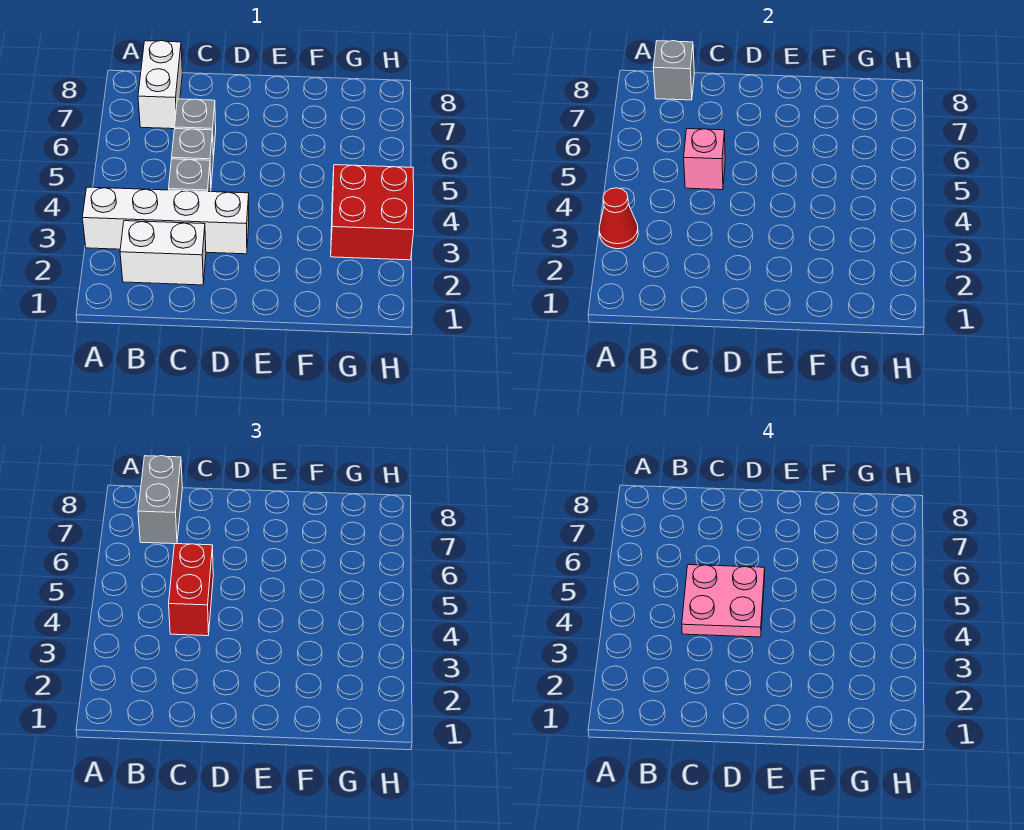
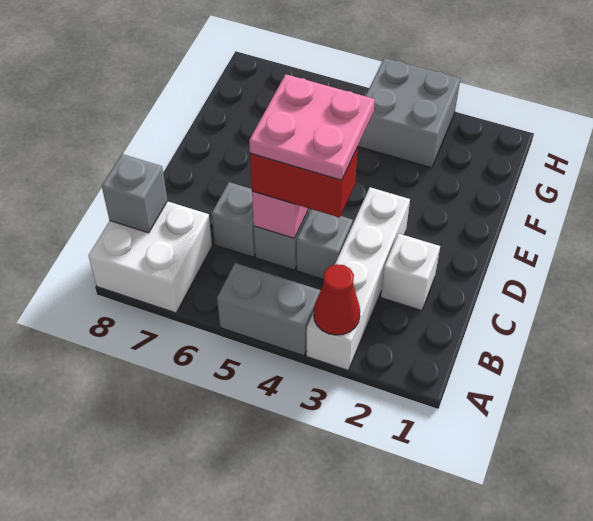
white brick B2:C2 level 1 -> white brick C2 level 1
white brick B7:B8 level 1 -> white brick A7:B8 level 1
grey brick B7:B8 level 3 -> grey brick A4:A5 level 1
red brick G3:H4 level 1 -> grey brick G3:H4 level 1

